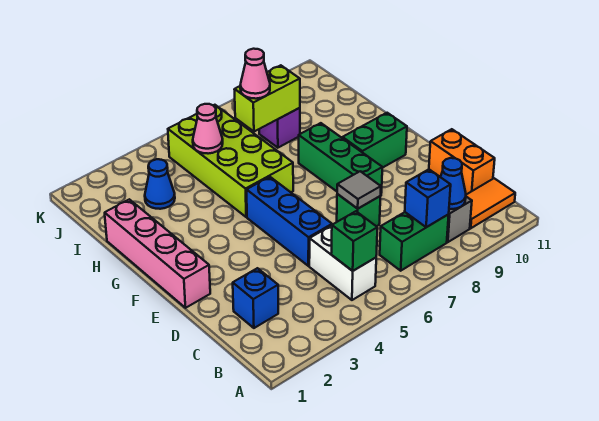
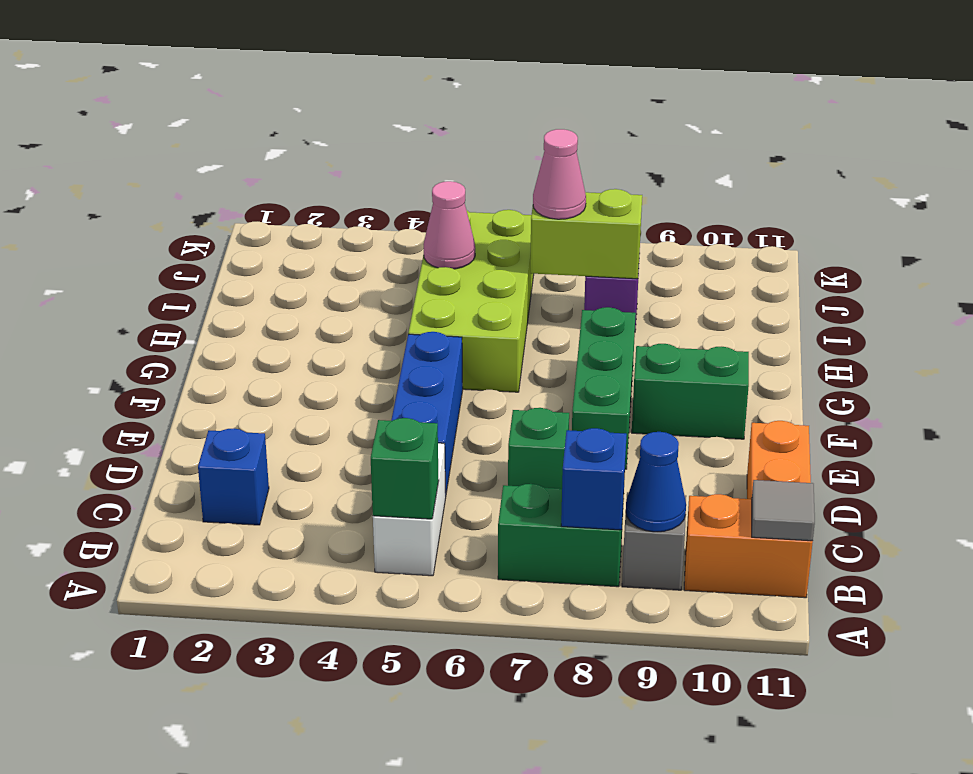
orange tile B10:B11 level 1 -> orange brick B10:B11 level 1
grey tile D7 level 2 -> grey tile B11 level 2
pink brick E1:H1 level 1 -> none
blue cone I3 level 1 -> none

